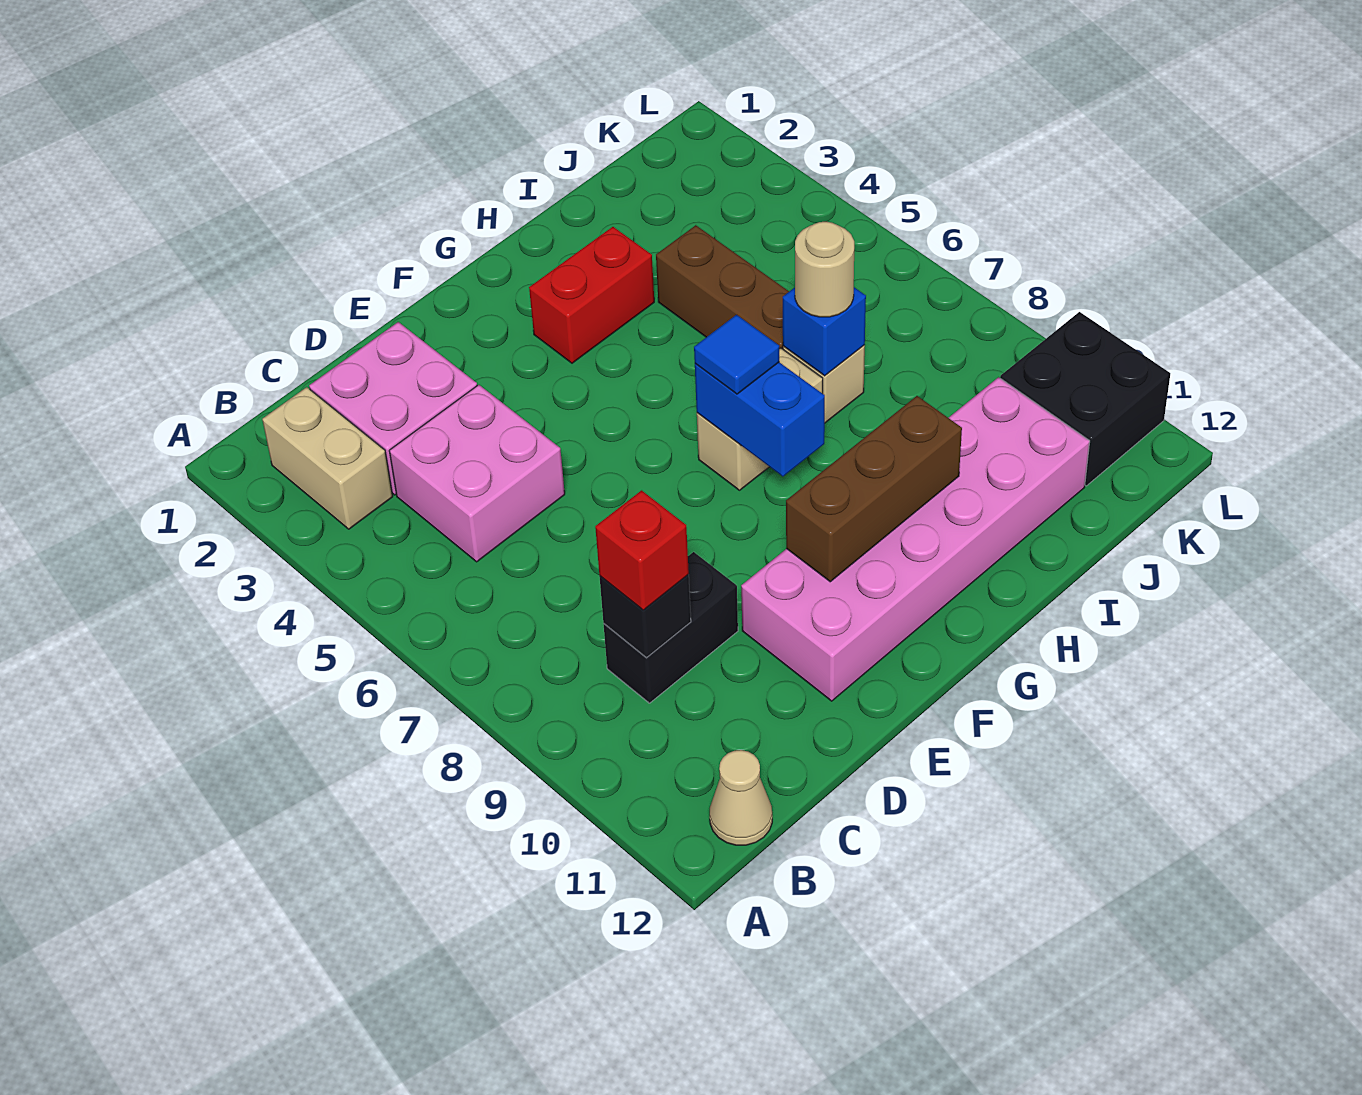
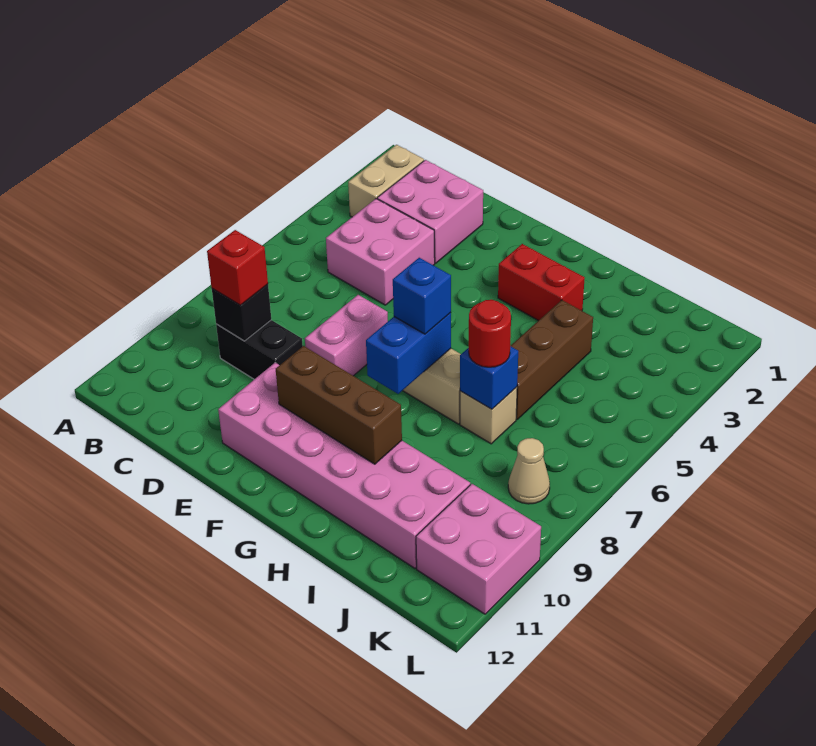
tan cone B12 level 1 -> tan cone K8 level 1
none -> pink brick E7:E8 level 1
blue tile G7 level 3 -> blue brick G7 level 3
tan round brick I7 level 3 -> red round brick I7 level 3
black brick K10:L11 level 1 -> pink brick K10:L11 level 1

